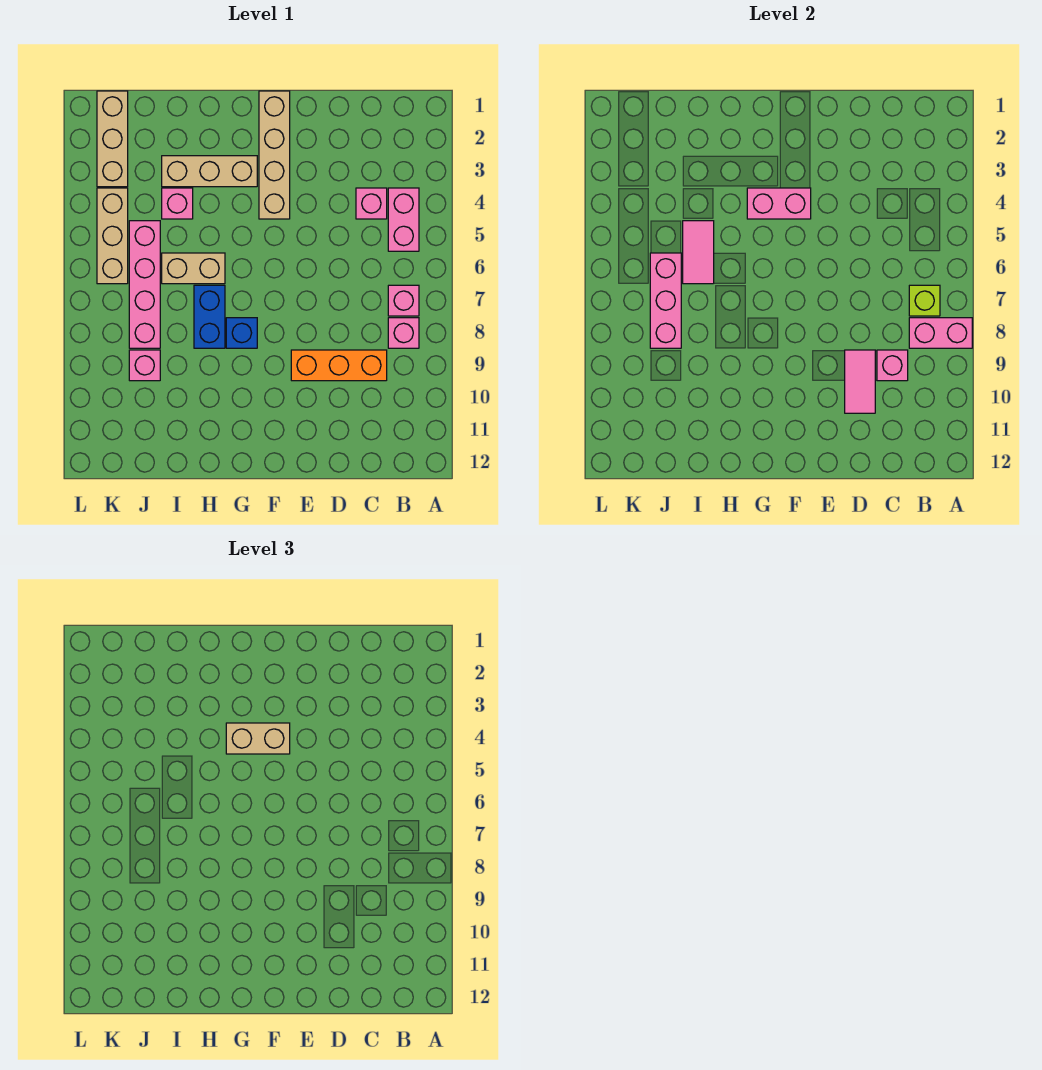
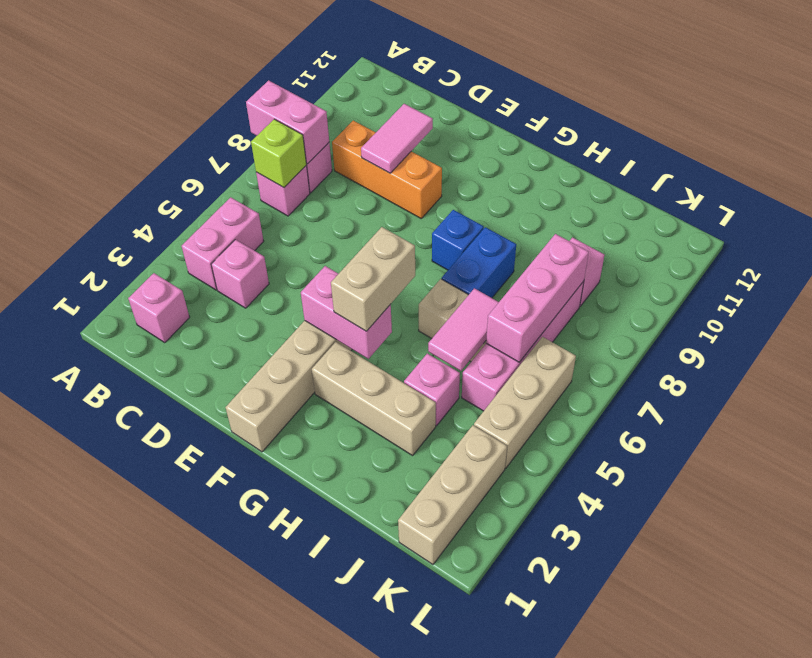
pink brick C9 level 2 -> pink brick B2 level 1
tan brick F4:G4 level 3 -> tan brick G4:G5 level 3

